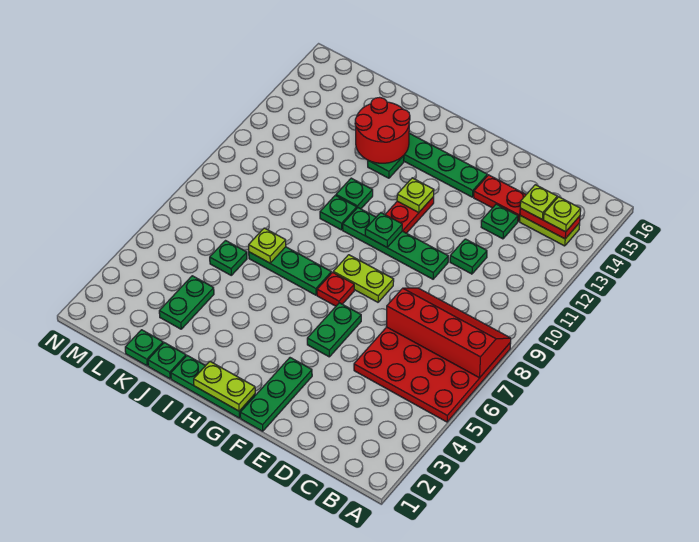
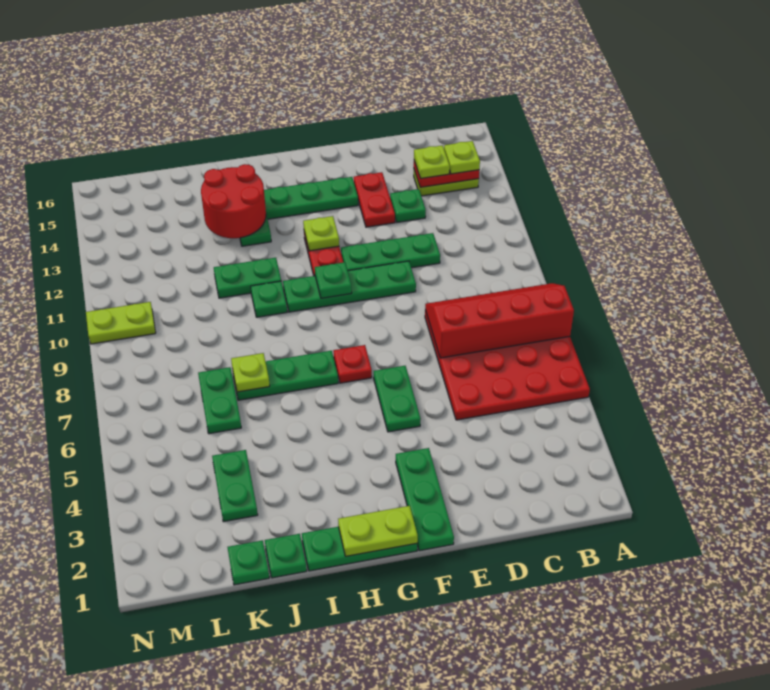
green plate D11 level 1 -> green plate D11:F11 level 1
red plate D14:E14 level 1 -> red plate E13:E14 level 1
lime plate F8:G8 level 1 -> lime plate M10:N10 level 1
green plate I11 level 1 -> green plate I11:J11 level 1
green plate K6 level 1 -> green plate K6:K7 level 1

